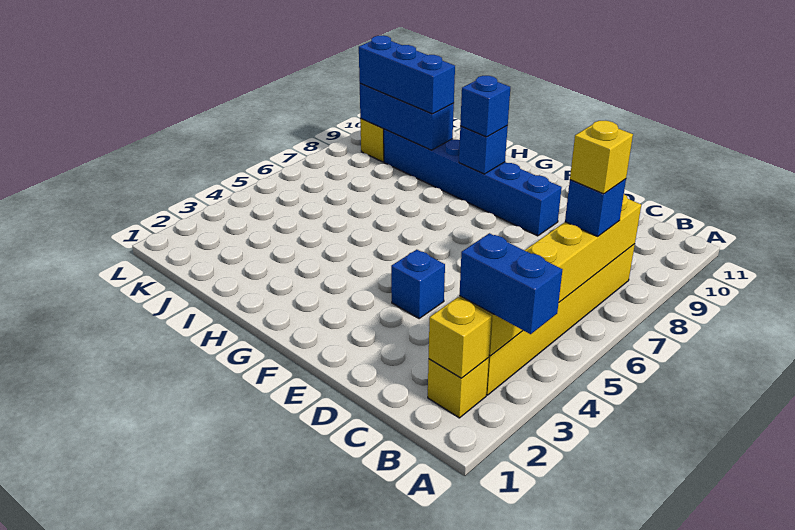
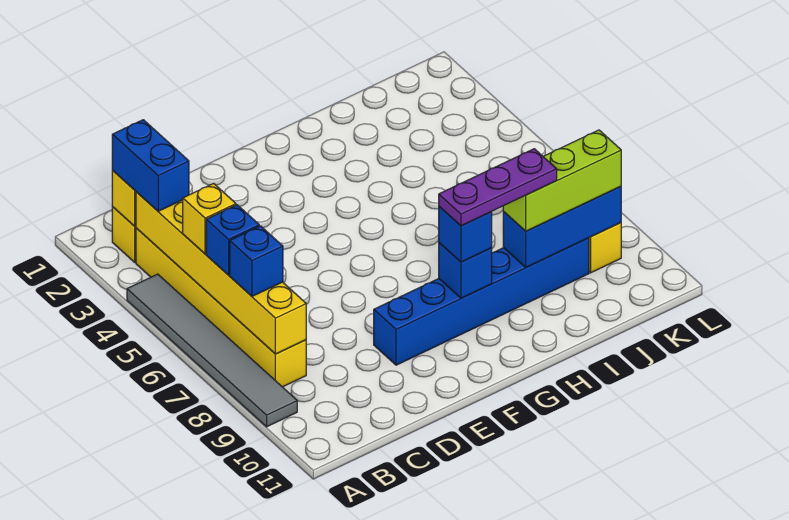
blue brick A3:B3 level 3 -> blue brick B2:B3 level 3
none -> grey tile A4:A9 level 1
yellow brick B7 level 4 -> yellow brick B5 level 3
blue brick E4 level 1 -> blue brick B6 level 3
none -> purple plate G9:I9 level 4
blue brick I9:K9 level 3 -> lime brick I9:K9 level 3

